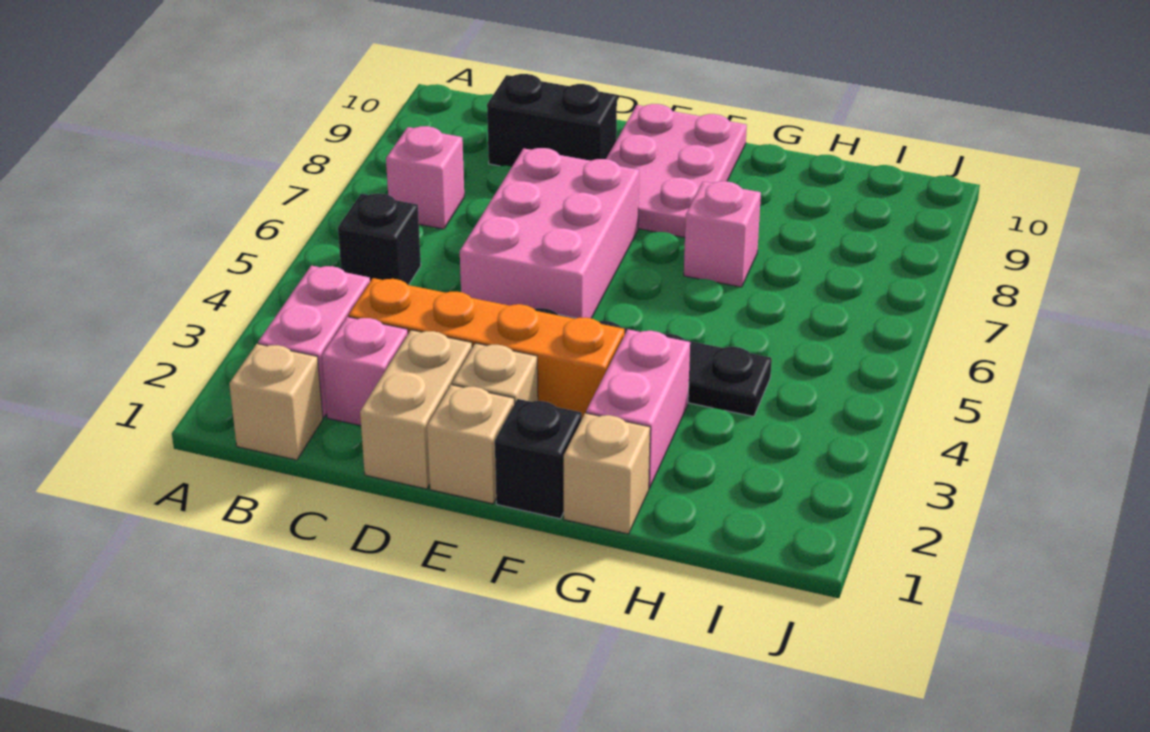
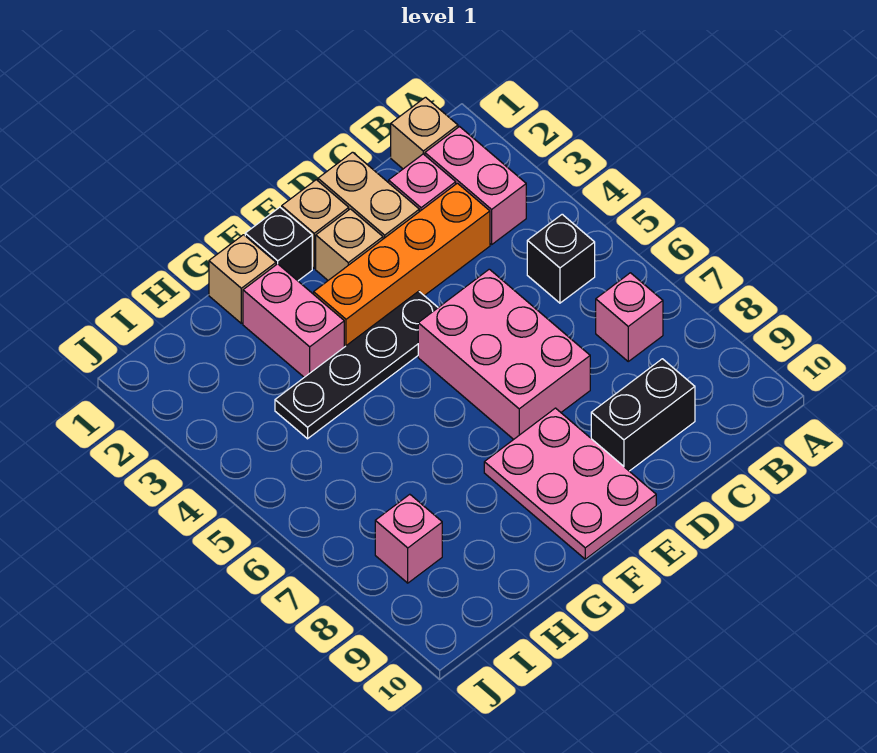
pink brick G7 level 1 -> pink brick I8 level 1

